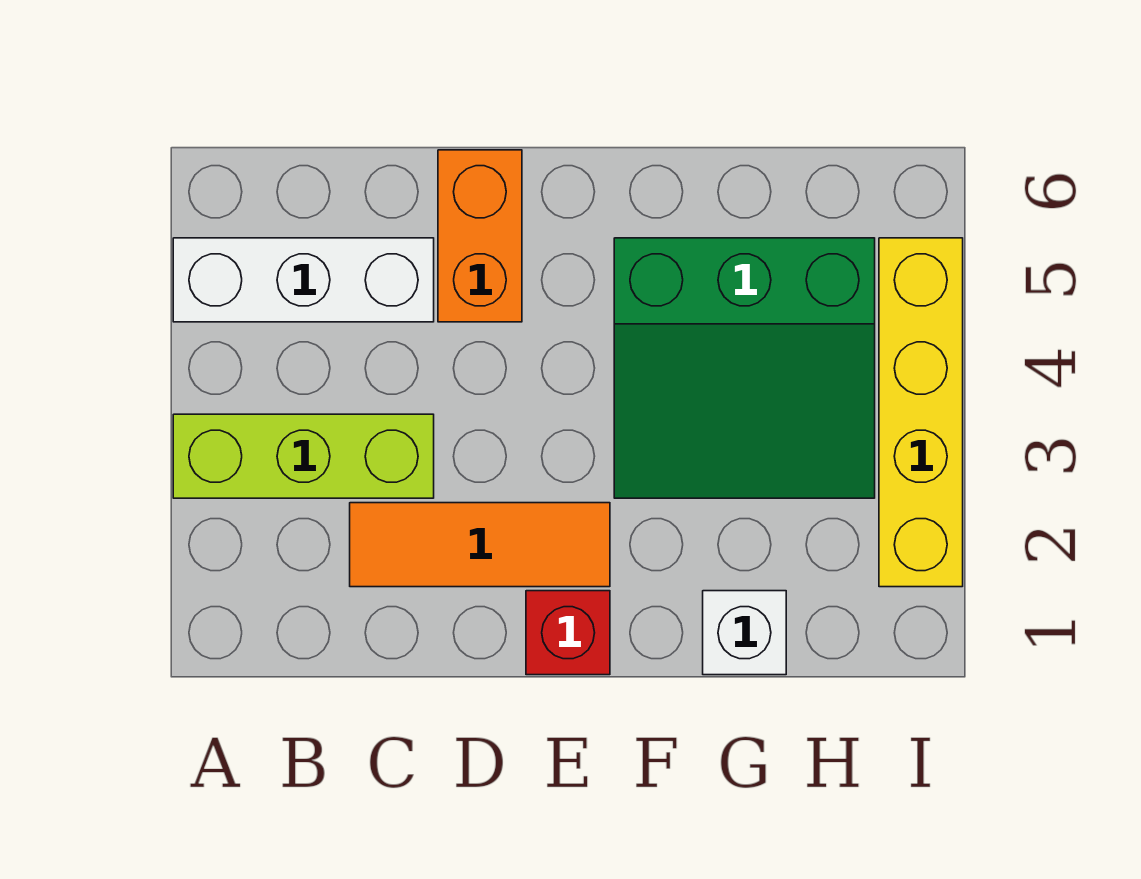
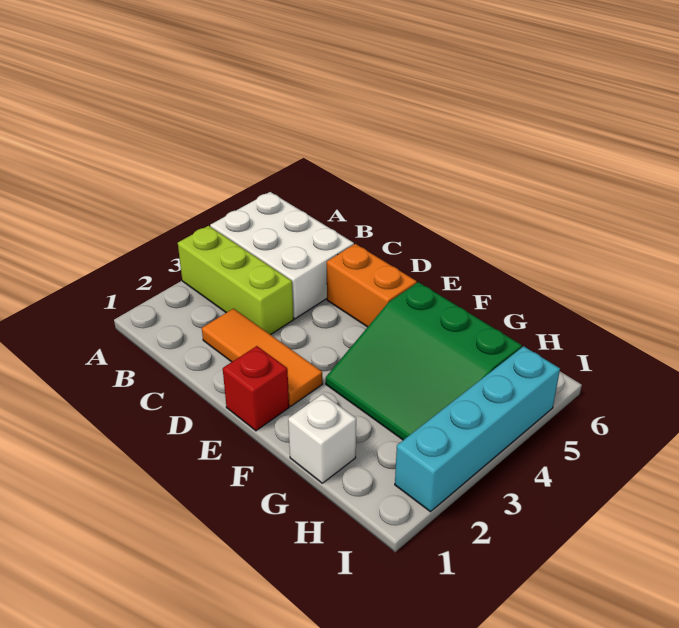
white brick A5:C5 level 1 -> white brick A4:C5 level 1
orange brick D5:D6 level 1 -> orange brick D5:E5 level 1
yellow brick I2:I5 level 1 -> cyan brick I2:I5 level 1

